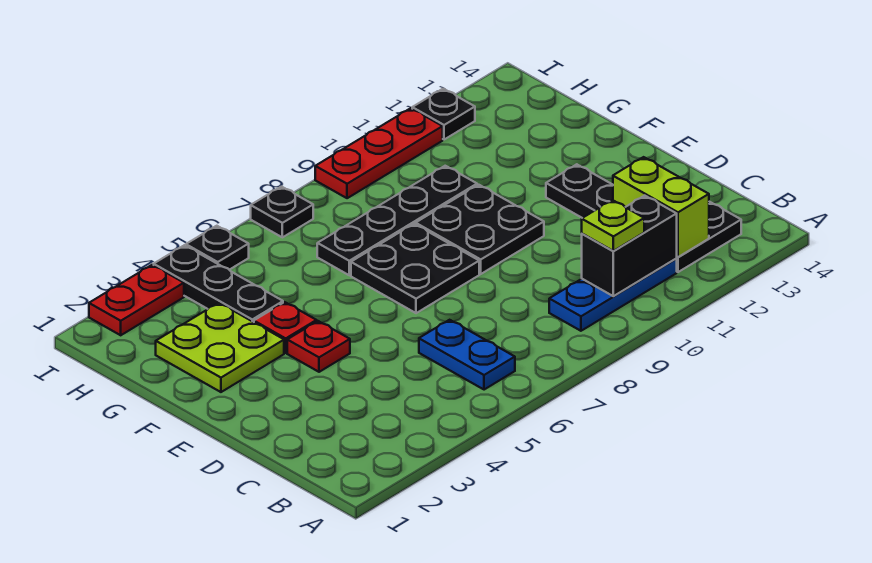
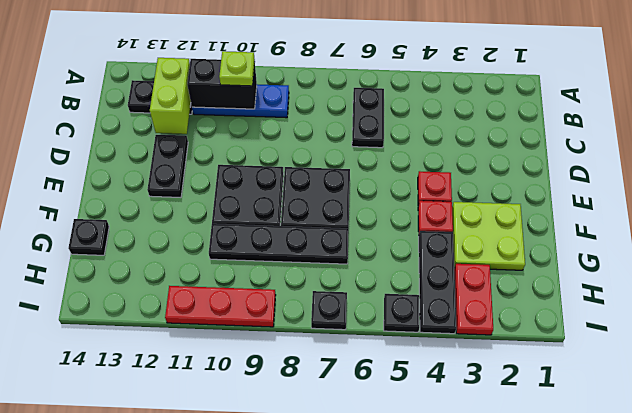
blue plate B6:C6 level 1 -> black plate B6:C6 level 1
red plate I2:I3 level 1 -> red plate H3:I3 level 1
black plate I12 level 1 -> black plate G14 level 1

